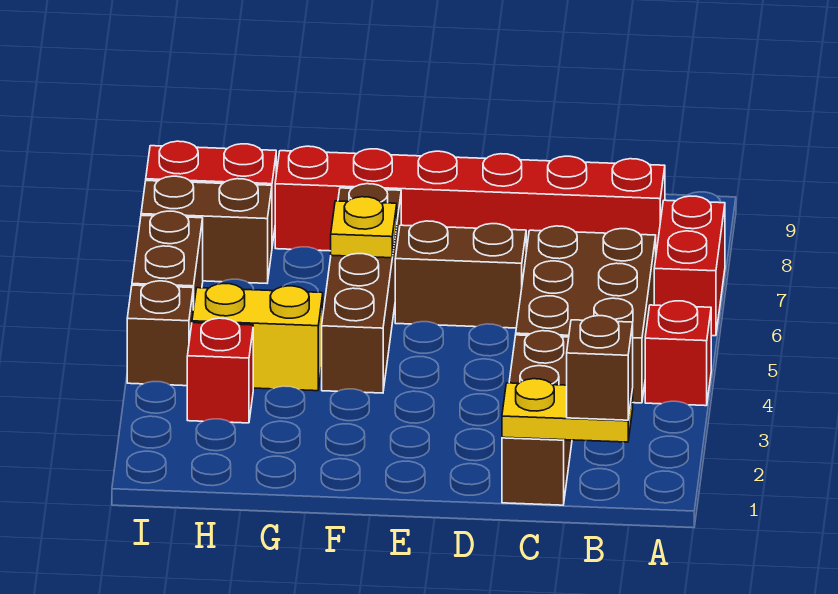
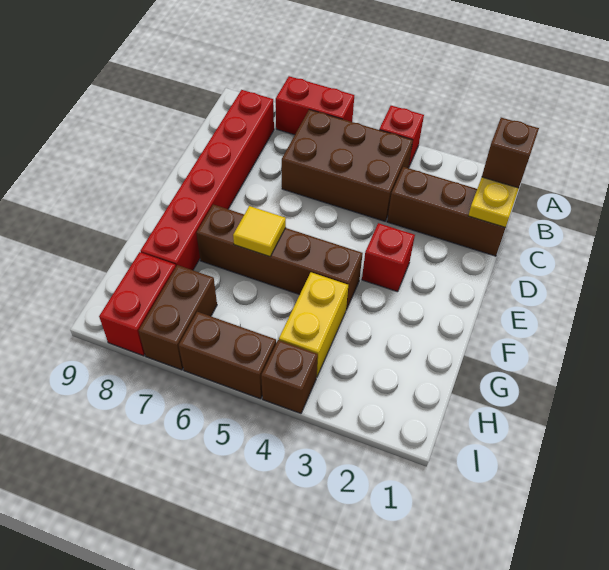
brown brick D6:E6 level 1 -> none
yellow plate F6 level 2 -> yellow tile F6 level 2
red brick H3 level 1 -> red brick E3 level 1

